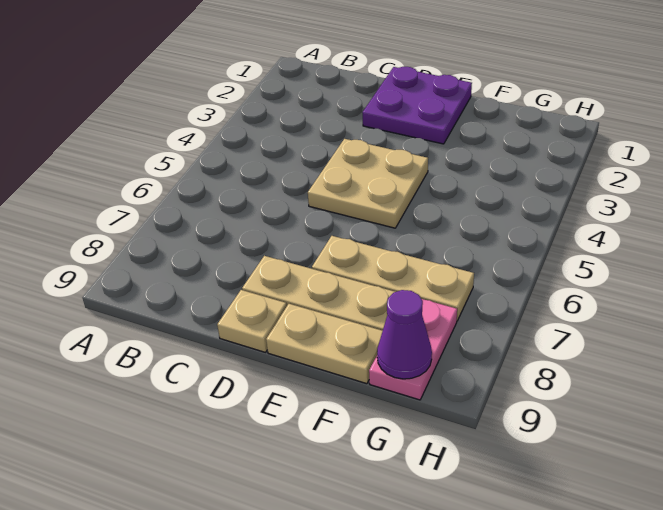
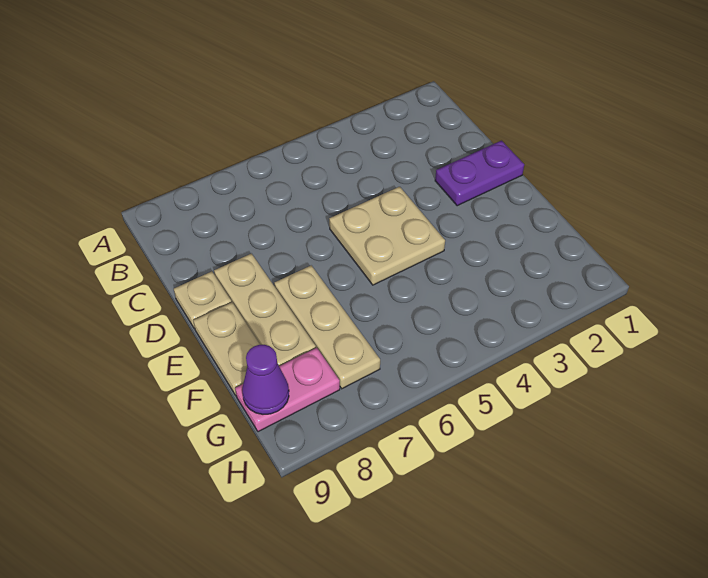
purple plate D1:E2 level 1 -> purple plate D1:D2 level 1

